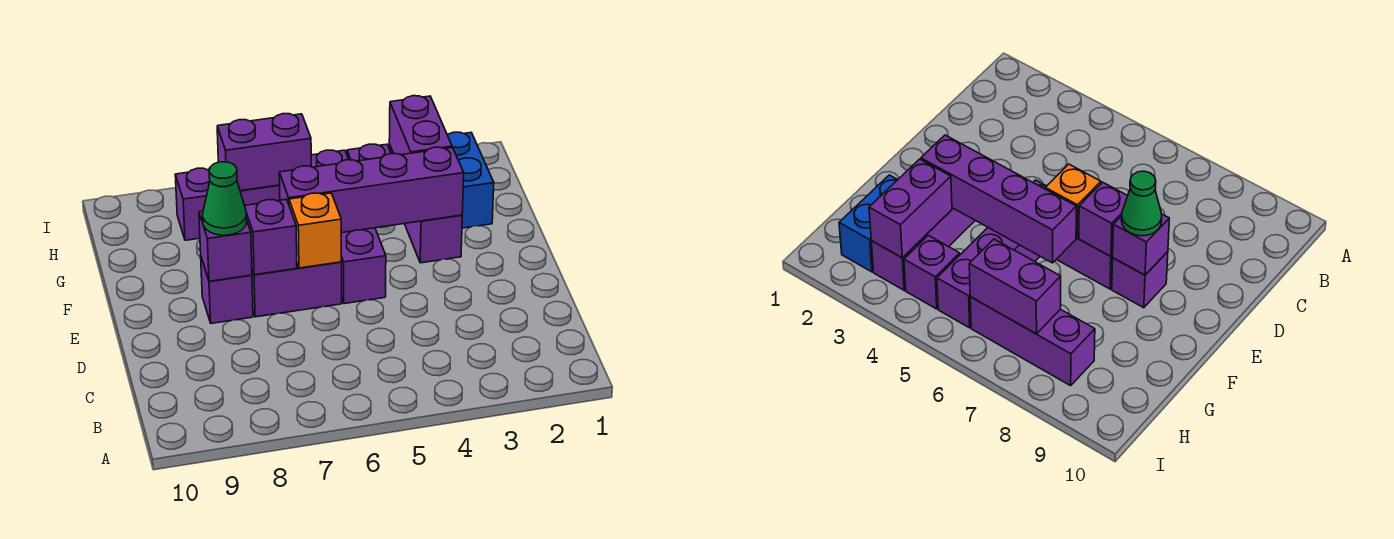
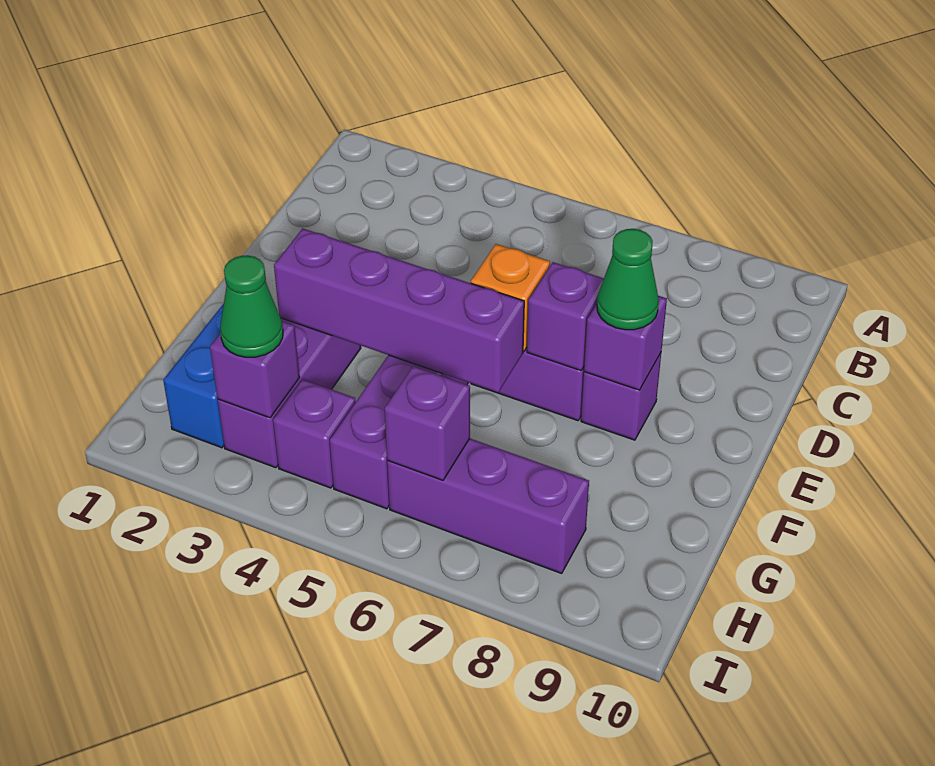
purple brick G3:H3 level 2 -> purple brick H3 level 2
none -> green cone H3 level 3
purple brick H6:H7 level 2 -> purple brick H6 level 2

